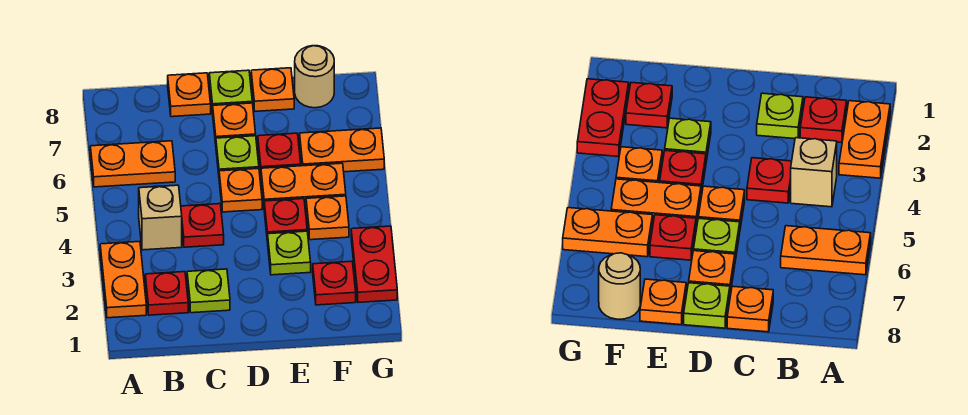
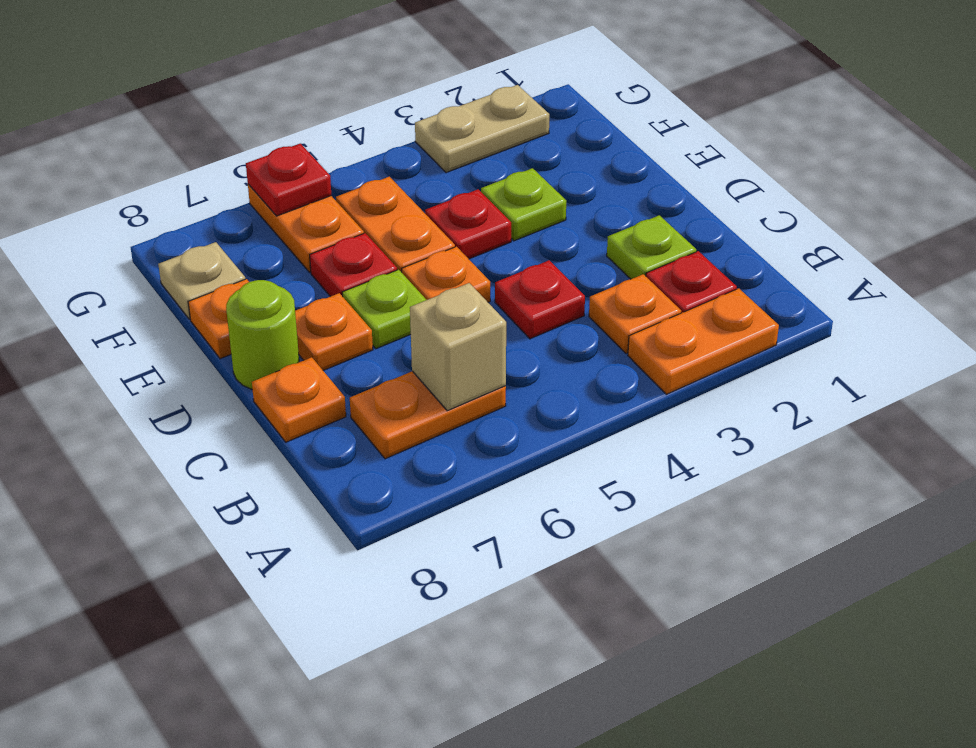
orange plate A6:B6 level 1 -> orange plate B6:B7 level 1
tan brick B4 level 1 -> tan brick B6 level 2
lime plate D8 level 1 -> lime round brick D8 level 1
red plate F2 level 1 -> red plate G6 level 2
orange plate F4 level 1 -> orange plate B3 level 1
tan round brick F8 level 1 -> tan plate F8 level 1
red plate G2:G3 level 1 -> tan plate G2:G3 level 1

